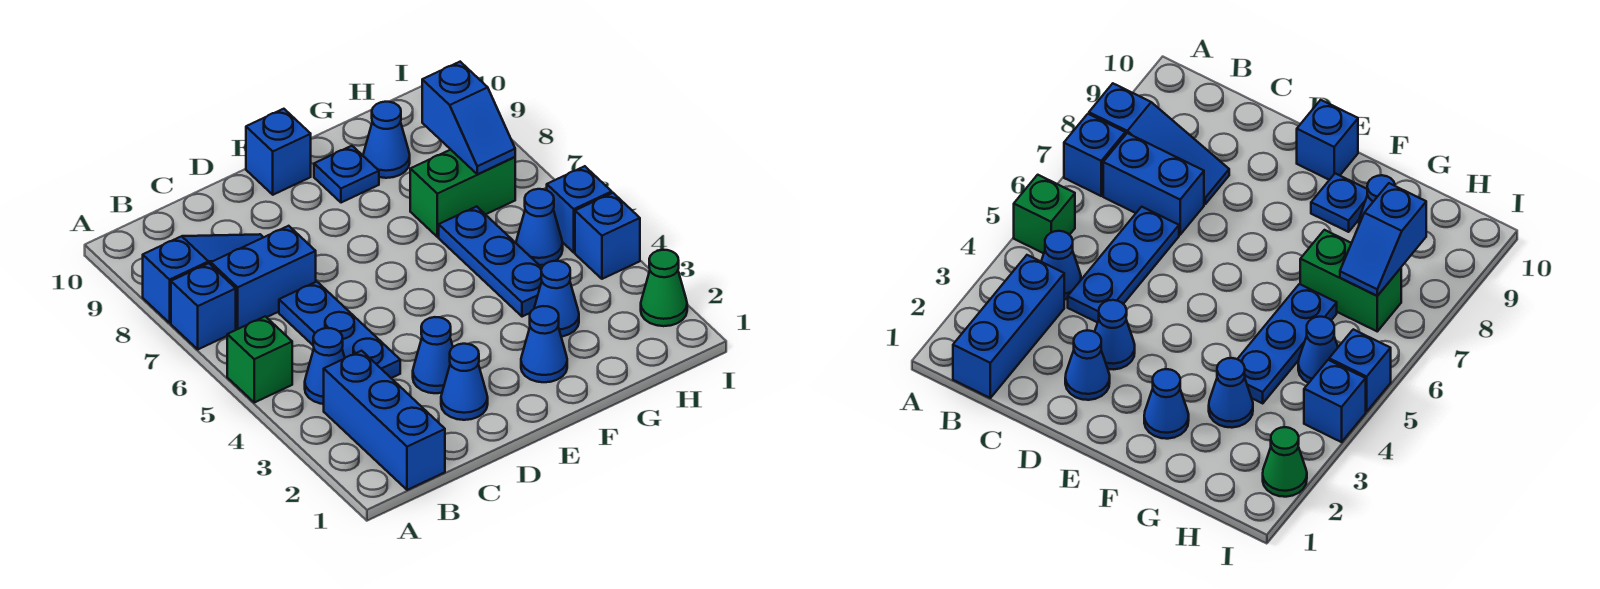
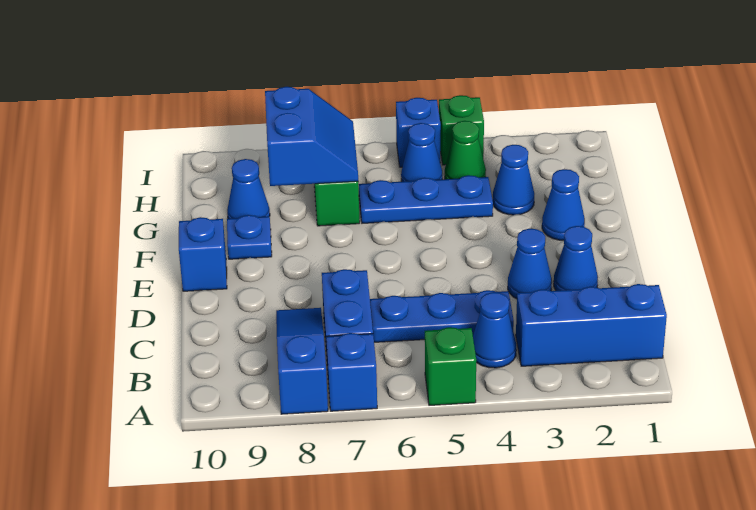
blue slope H7:H8 level 2 top 8 -> blue slope G7:H8 level 2 top 8
green cone I2 level 1 -> green cone H4 level 1
blue brick I4 level 1 -> green brick I4 level 1

